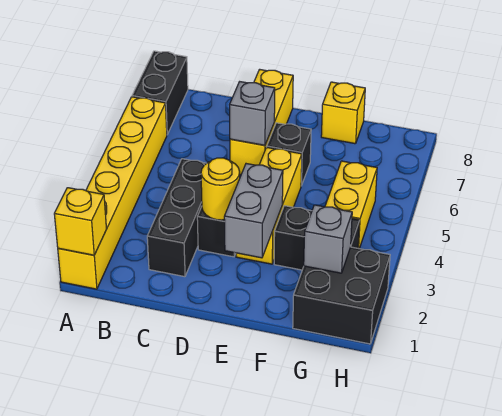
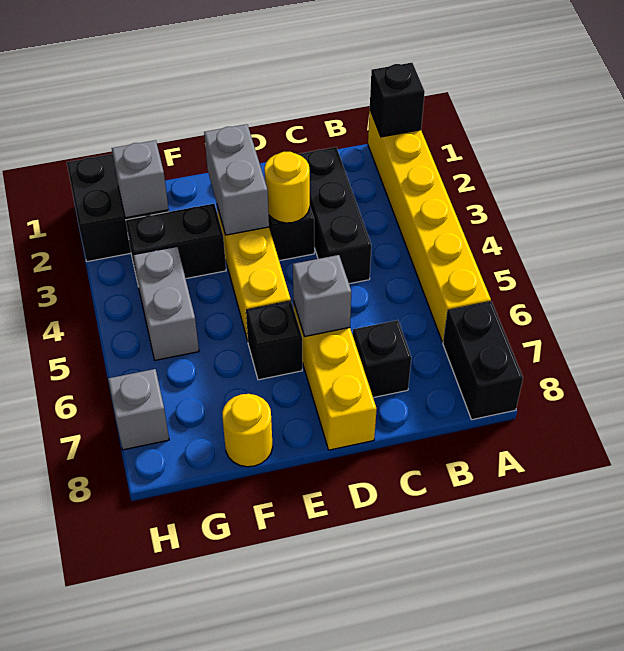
yellow brick A1 level 2 -> black brick A1 level 2
none -> black brick C7 level 1
yellow brick F8 level 1 -> yellow round brick F8 level 1
yellow brick G4:G5 level 1 -> grey brick G4:G5 level 1
none -> grey brick H7 level 1

